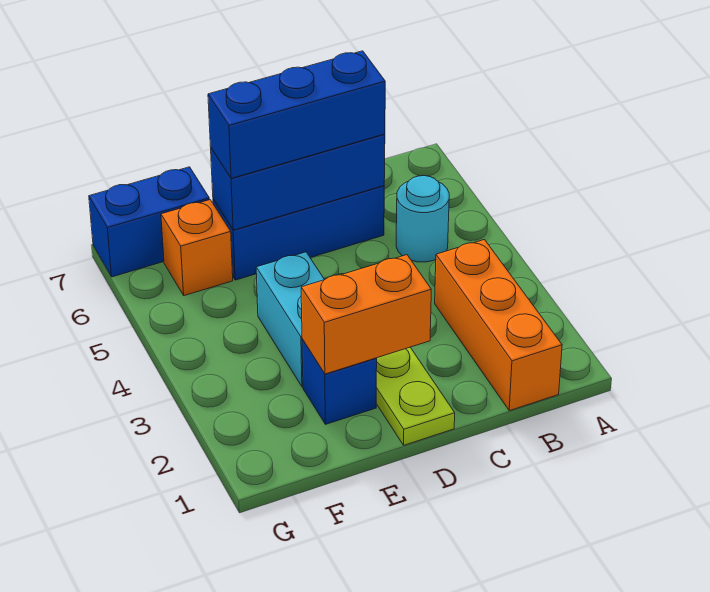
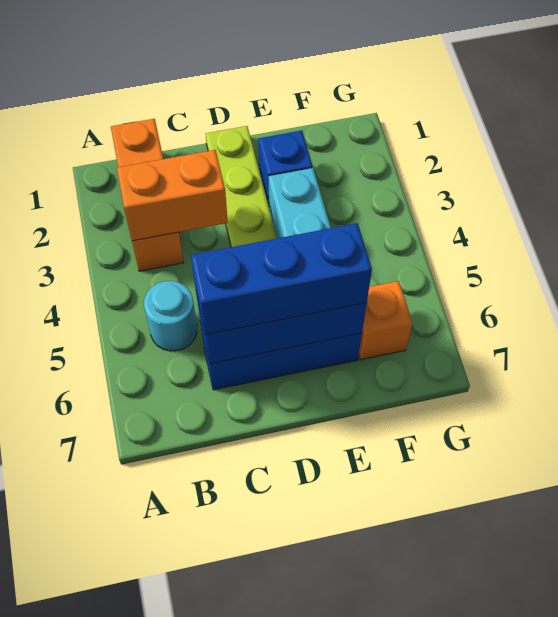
orange brick D2:E2 level 2 -> orange brick B3:C3 level 2
blue brick F7:G7 level 1 -> none

